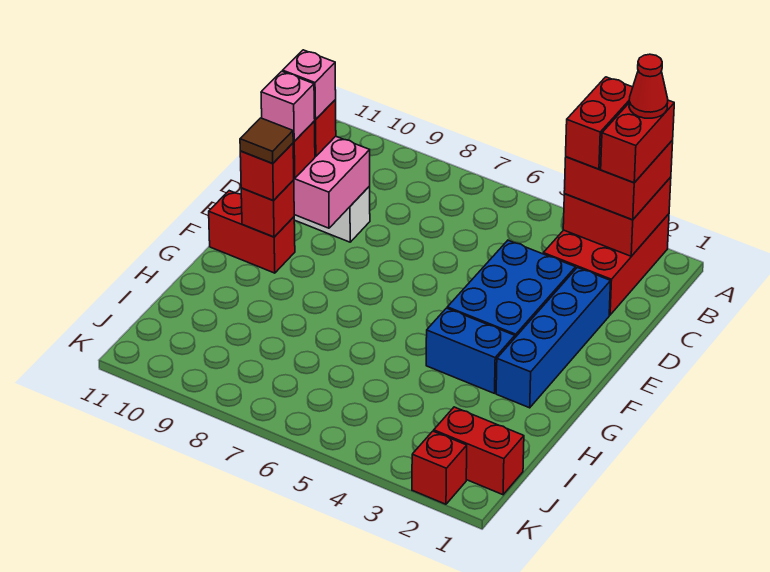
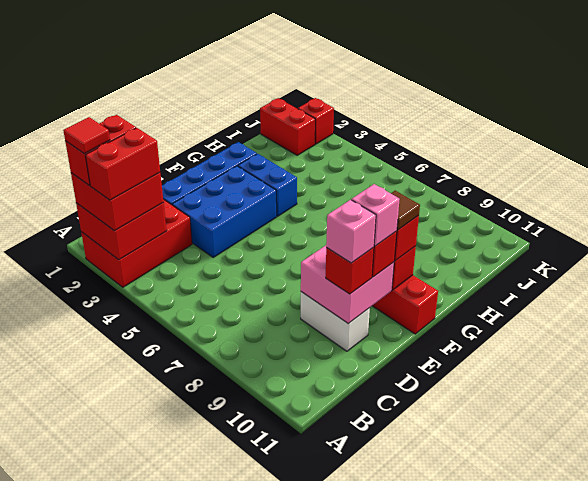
red cone A2 level 5 -> red tile A2 level 5

